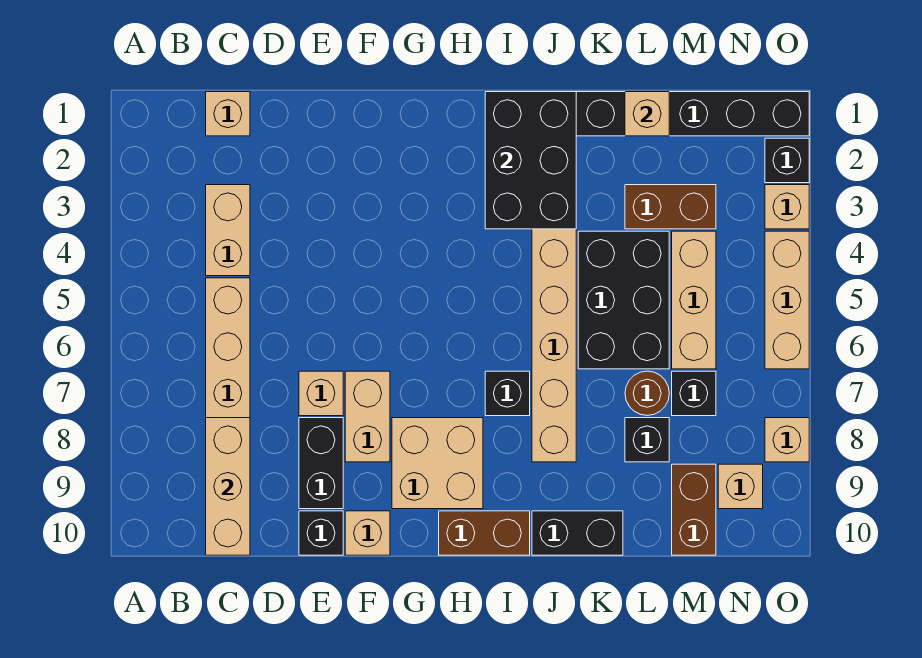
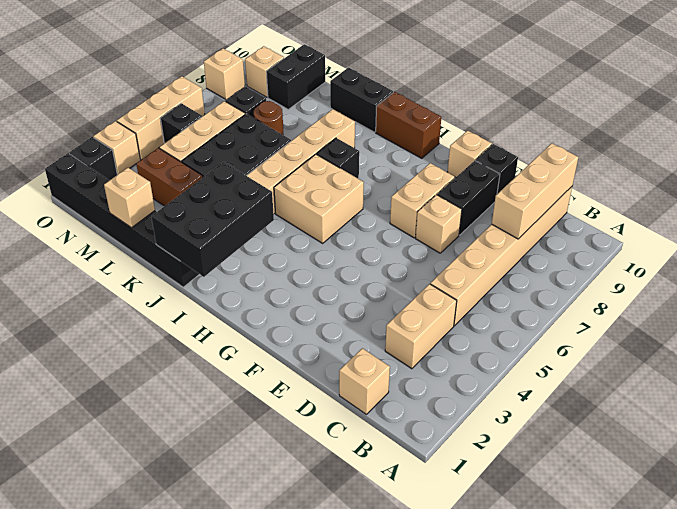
tan brick G8:H9 level 1 -> tan brick H5:I6 level 1
black brick L8 level 1 -> black brick N5 level 1
brown brick M9:M10 level 1 -> black brick M9:M10 level 1

